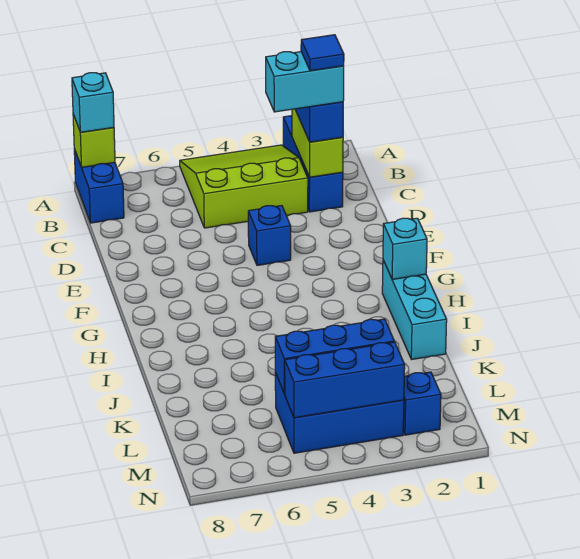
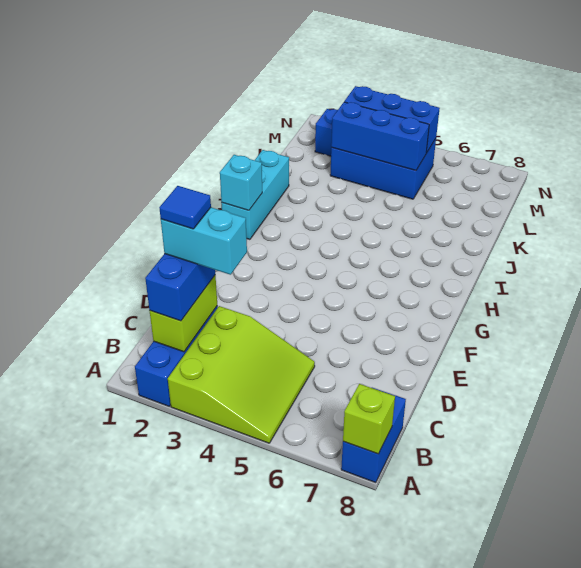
lime slope A3:C5 level 1 top C -> lime slope A3:C5 level 1 top 3
cyan brick A8 level 3 -> none
blue brick E4 level 1 -> none

